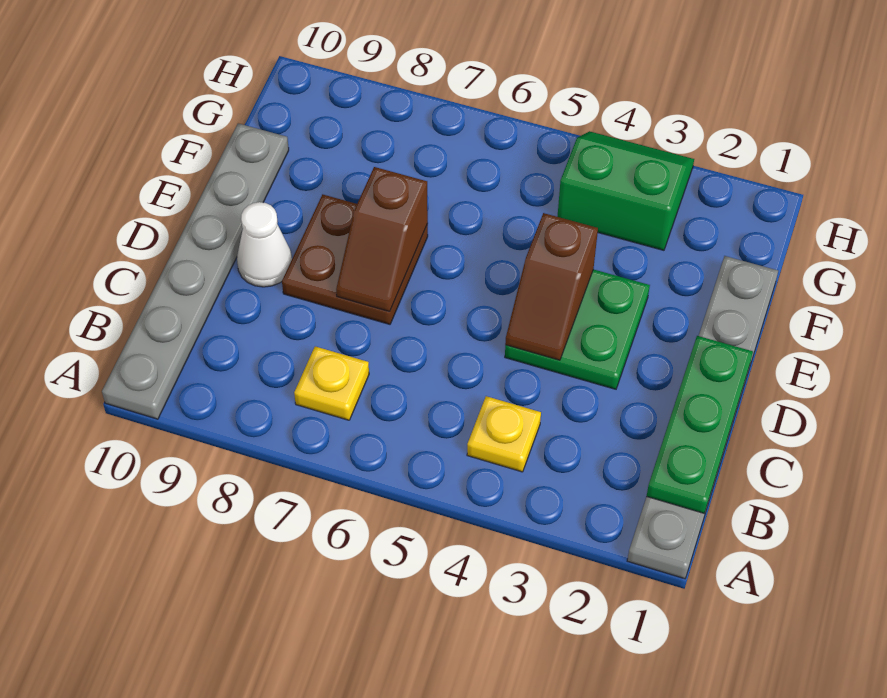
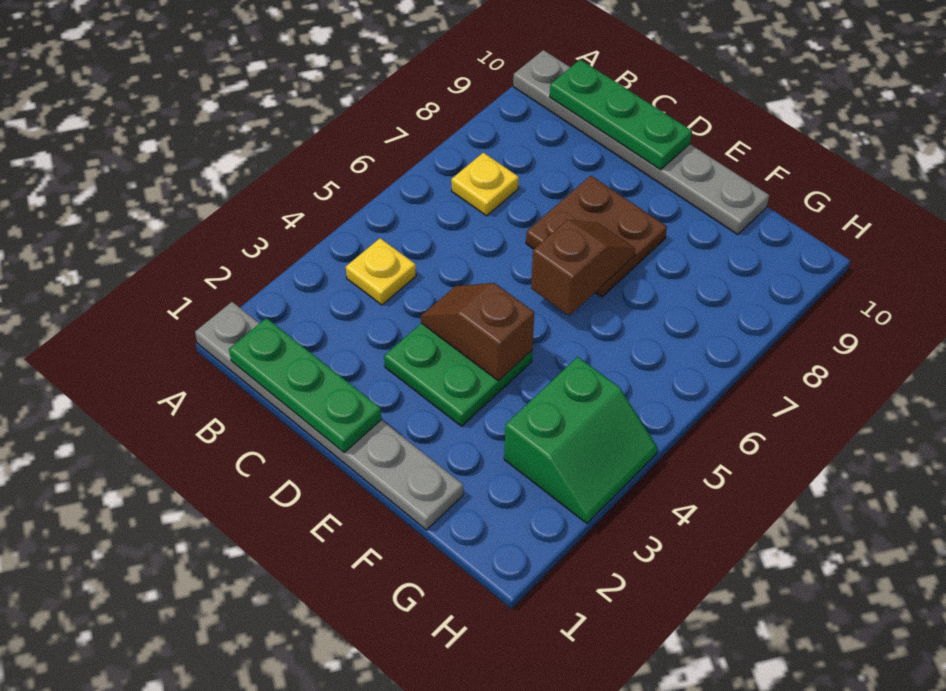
none -> green plate B10:D10 level 2
brown slope D7:E7 level 2 top E -> brown slope E6:E7 level 2 top 6
white cone D9 level 1 -> none

